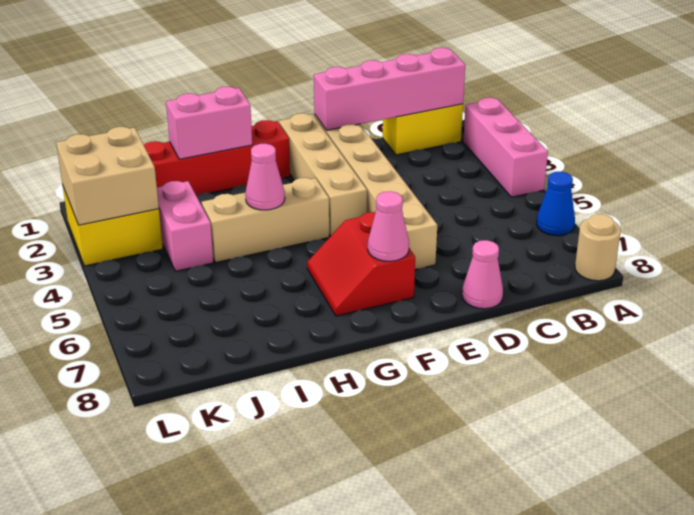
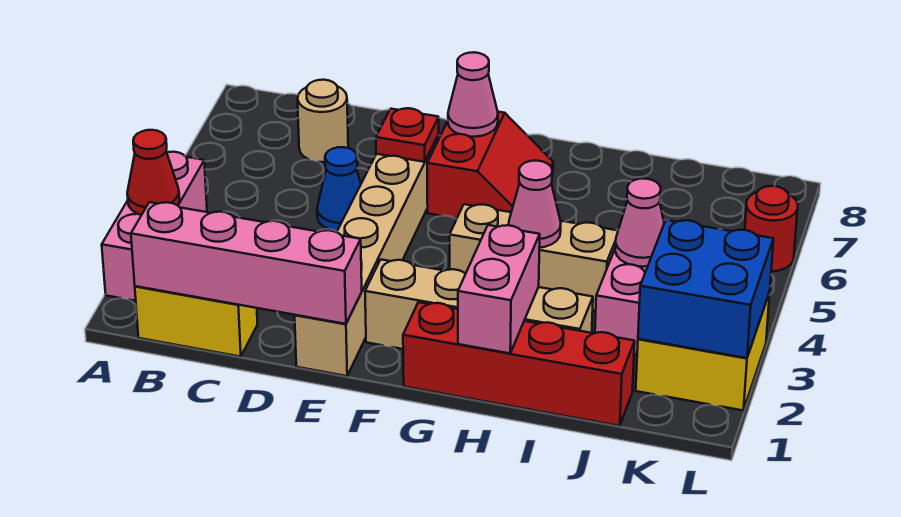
none -> red cone A3 level 2
blue cone A6 level 1 -> blue cone D5 level 1
tan round brick A8 level 1 -> tan round brick C7 level 1
pink cone D8 level 1 -> pink cone J4 level 2
none -> red plate E6 level 2
tan brick F1:F4 level 1 -> tan brick F2:I2 level 1
pink brick H1:I1 level 2 -> pink brick H1:H2 level 2
tan brick K2:L3 level 2 -> blue brick K2:L3 level 2
none -> red round brick L6 level 1

